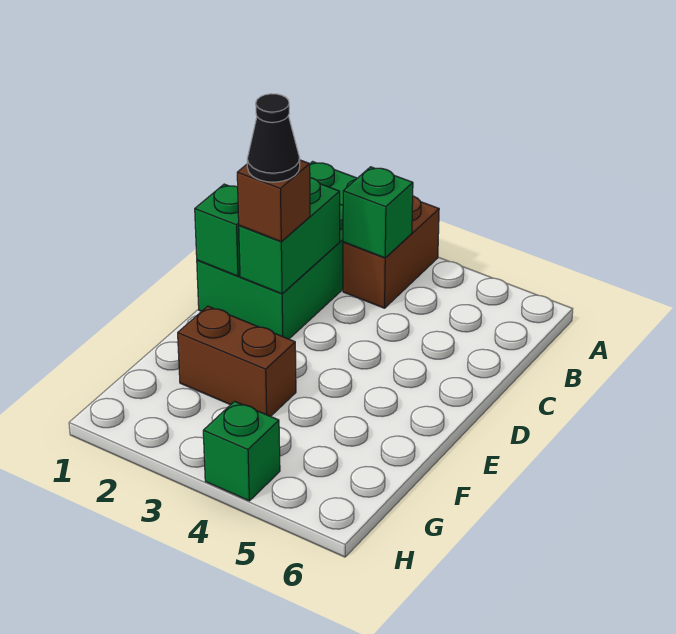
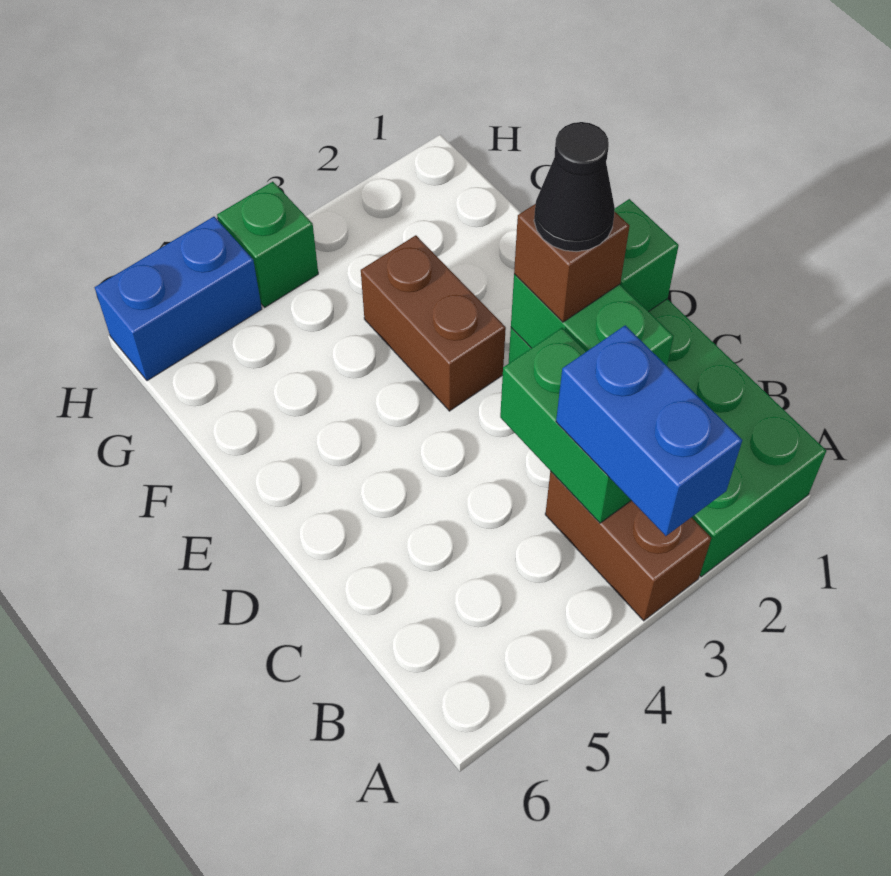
none -> blue brick A3:B3 level 3
green brick B3 level 2 -> green brick B3:C3 level 2
brown brick F2:F3 level 1 -> brown brick E3:F3 level 1
none -> blue brick H5:H6 level 1

